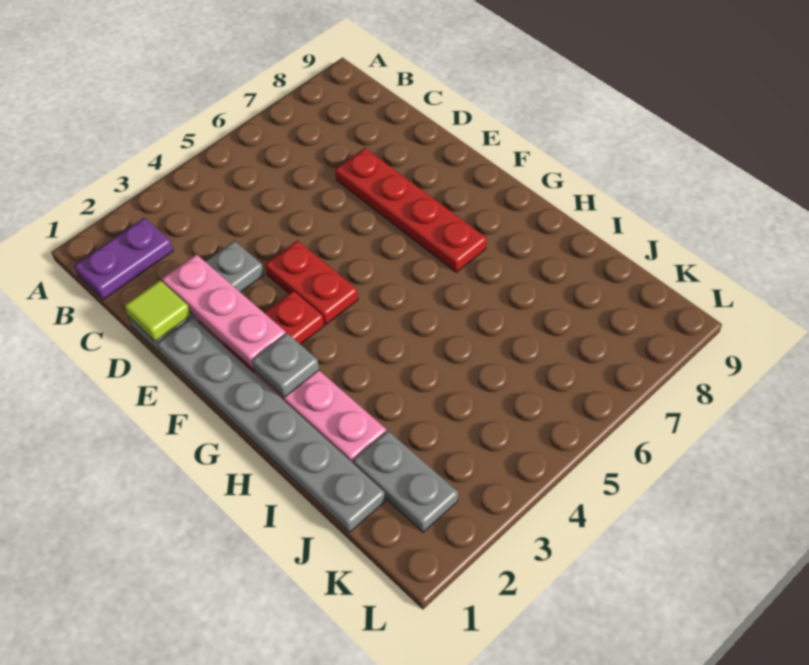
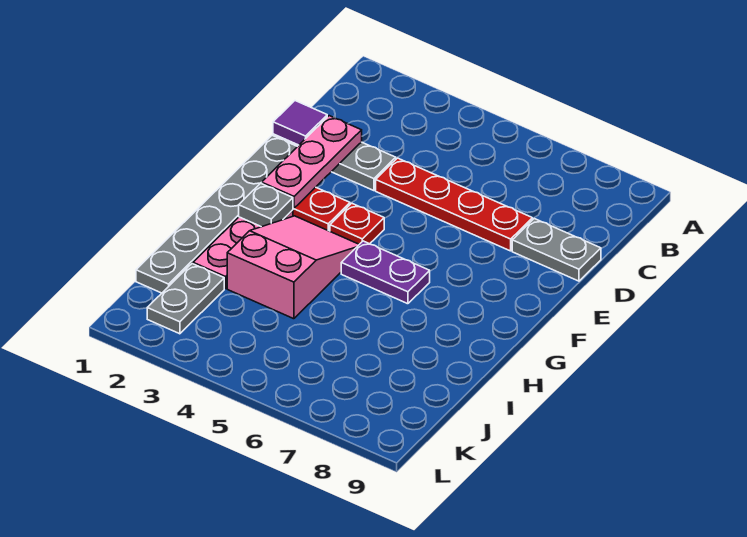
purple plate B1:B2 level 1 -> purple plate G5:G6 level 1
lime tile D1 level 2 -> purple tile D1 level 2
red plate D7:G7 level 1 -> red plate D4:D7 level 1
none -> grey plate D8:D9 level 1
red plate E4:F4 level 1 -> red plate F4 level 1
none -> pink slope G3:I4 level 1 top I

